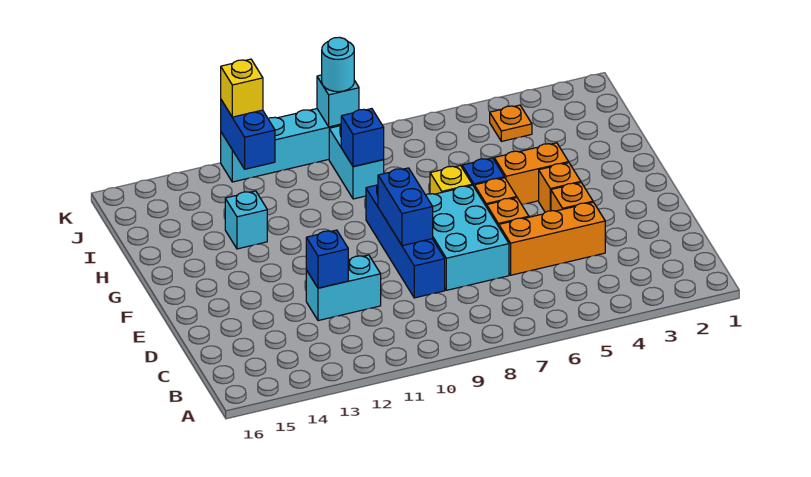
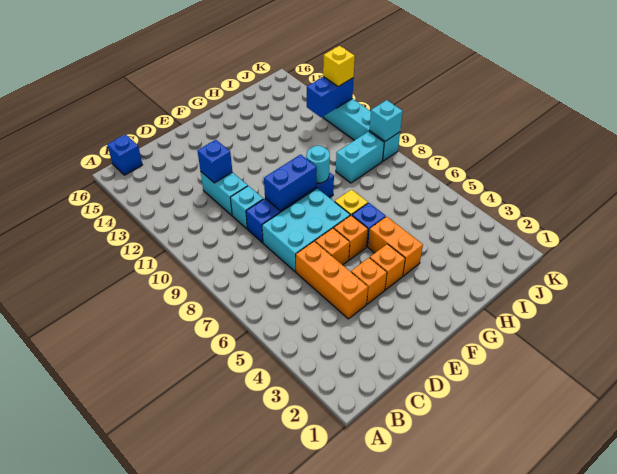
cyan brick H13 level 1 -> cyan brick D10 level 1
blue brick I9 level 2 -> blue brick B16 level 1
orange plate J4 level 1 -> none
cyan round brick K9 level 3 -> cyan round brick G9 level 2

